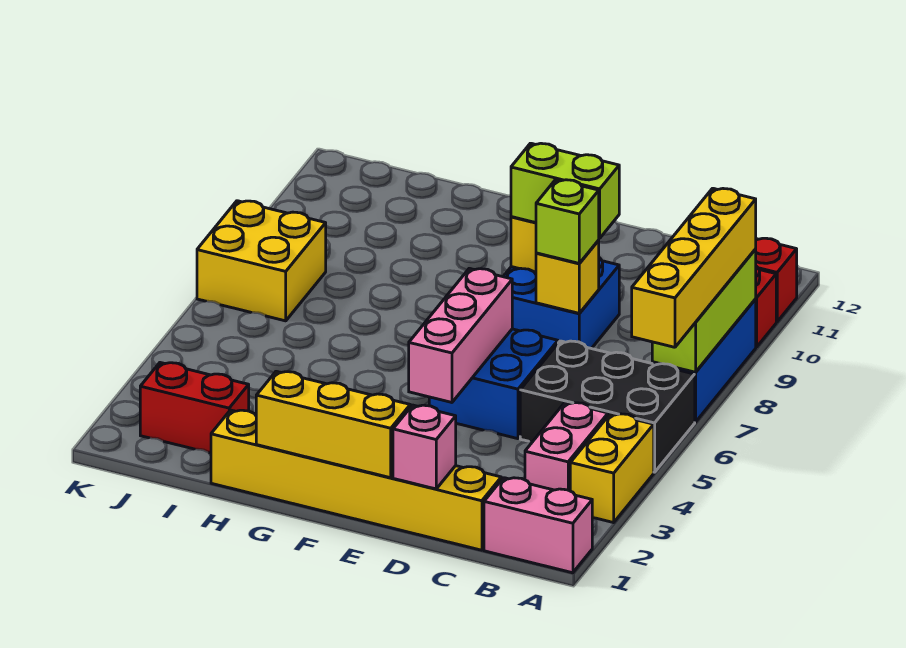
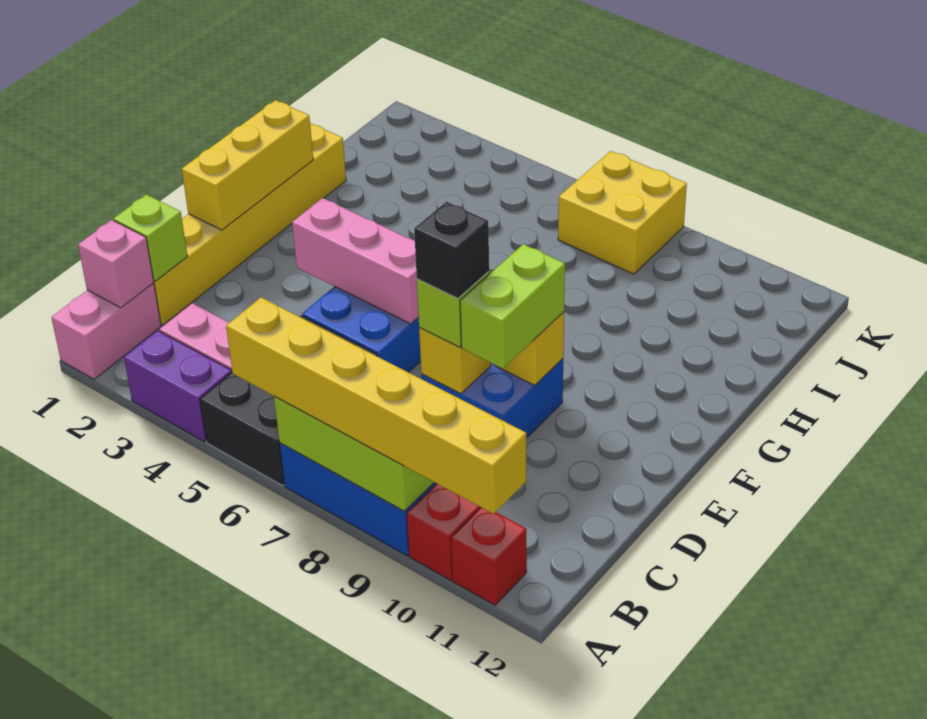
yellow brick A3:A4 level 1 -> purple brick A3:A4 level 1
yellow brick A6:A9 level 3 -> yellow brick A6:A11 level 3
none -> lime brick C1 level 2
pink brick D1 level 2 -> pink brick B1 level 2
none -> black brick D8 level 4
red brick I2:J2 level 1 -> none

